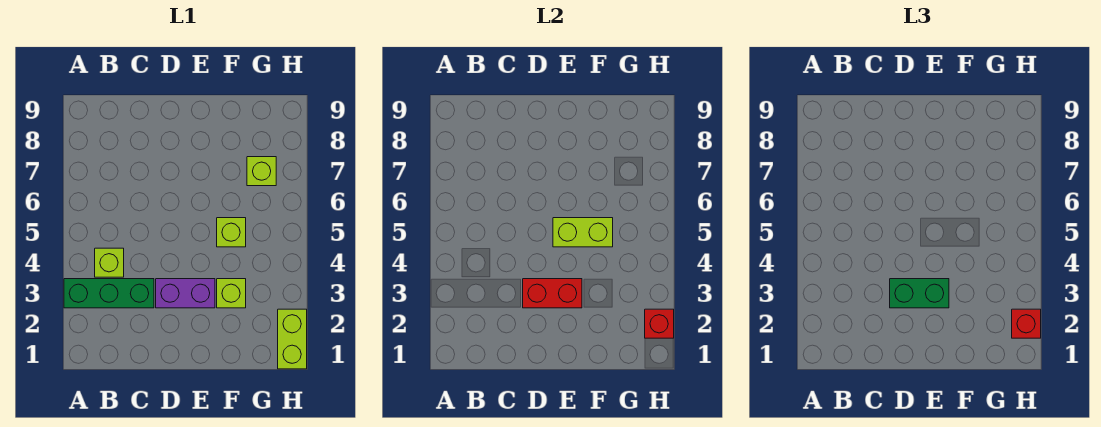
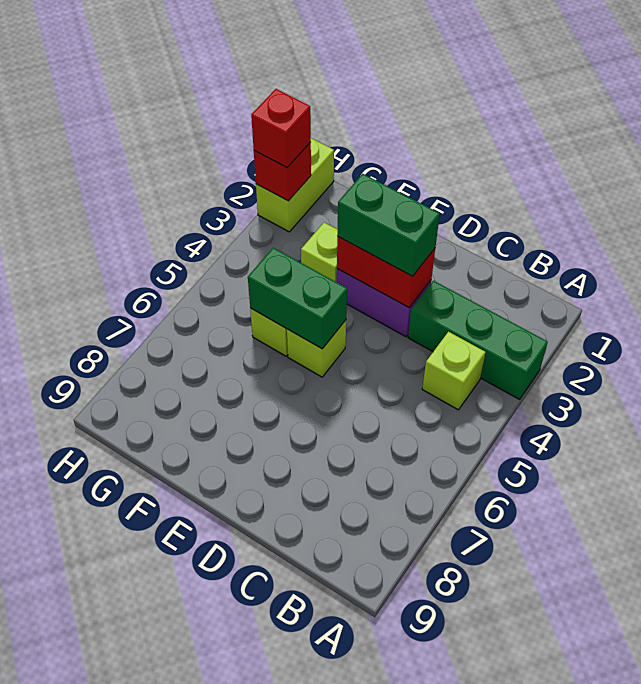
lime brick E5:F5 level 2 -> green brick E5:F5 level 2
lime brick G7 level 1 -> lime brick E5 level 1

